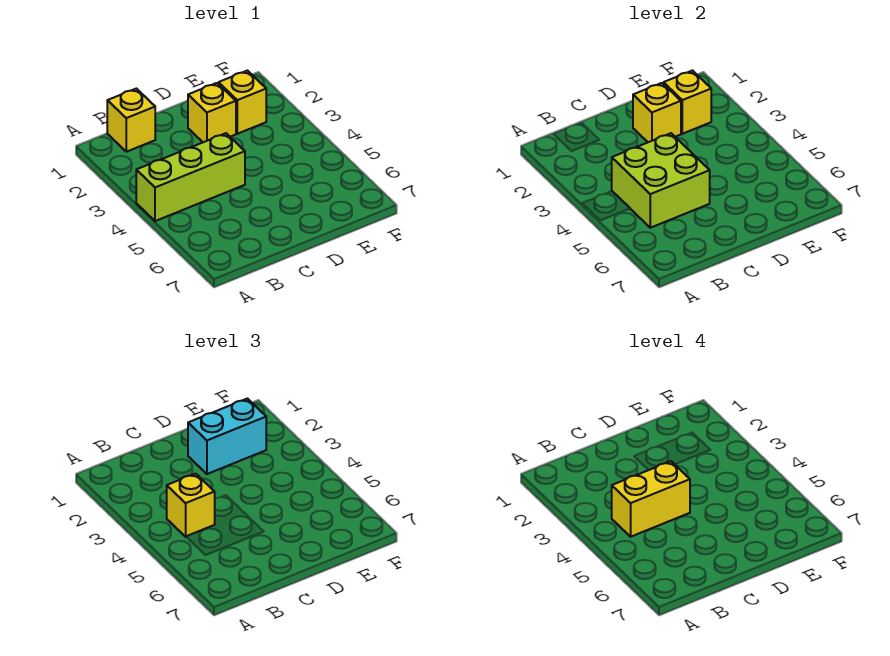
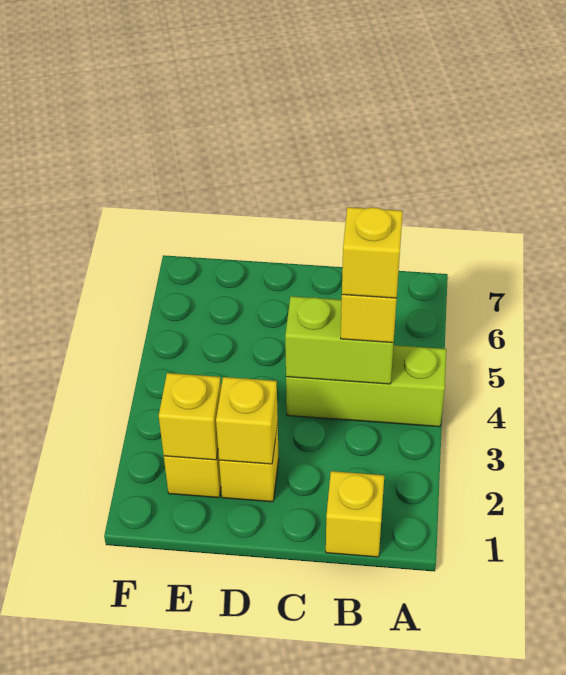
lime brick B4:C5 level 2 -> lime brick B4:C4 level 2
yellow brick B4:C4 level 4 -> yellow brick B4 level 4
cyan brick D2:E2 level 3 -> none

